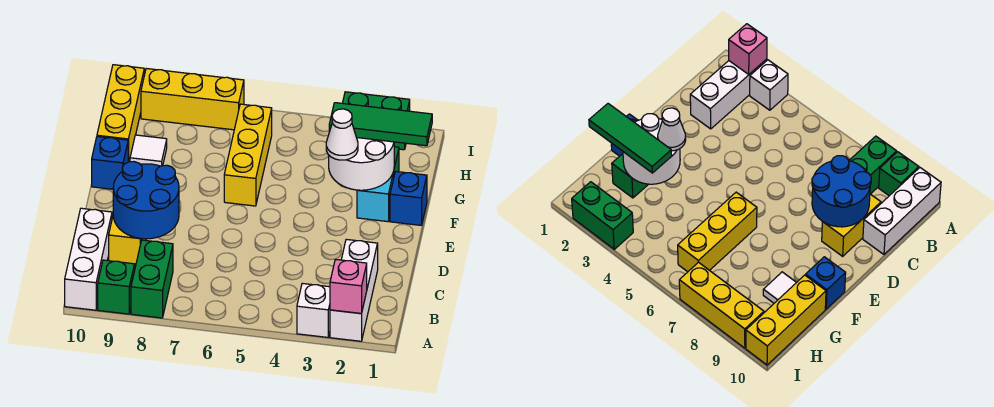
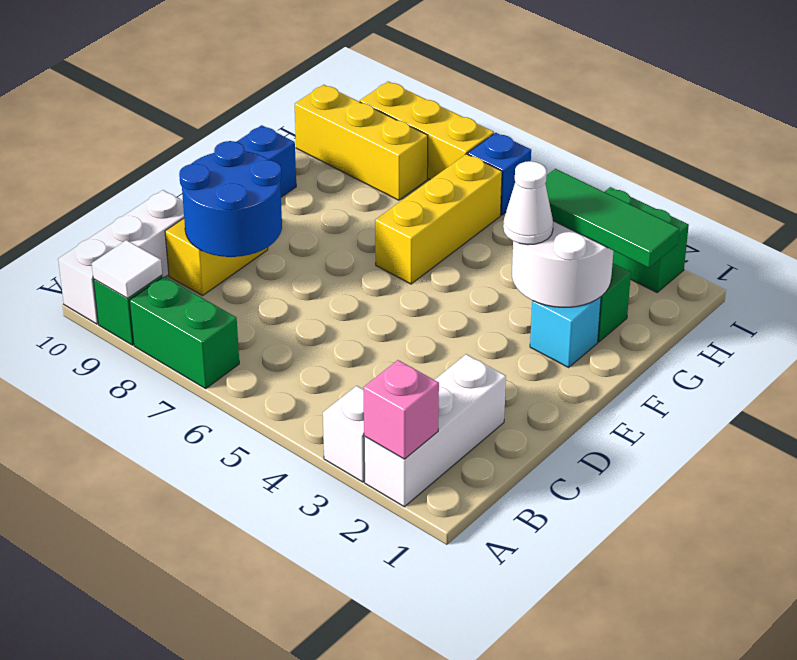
green brick A8:B8 level 1 -> green brick A7:A8 level 1
blue brick F1 level 1 -> blue brick I6 level 1
white tile G9 level 1 -> white tile A9 level 2
yellow brick G10:I10 level 1 -> yellow brick H8:H10 level 1

